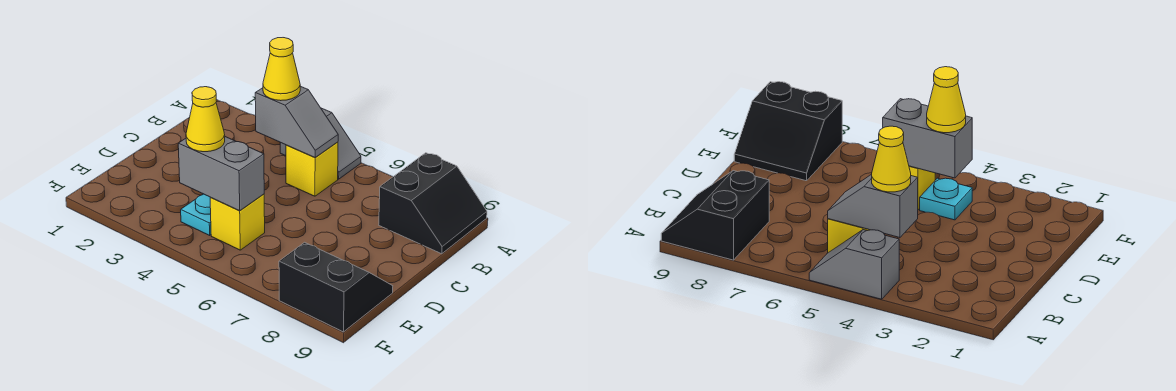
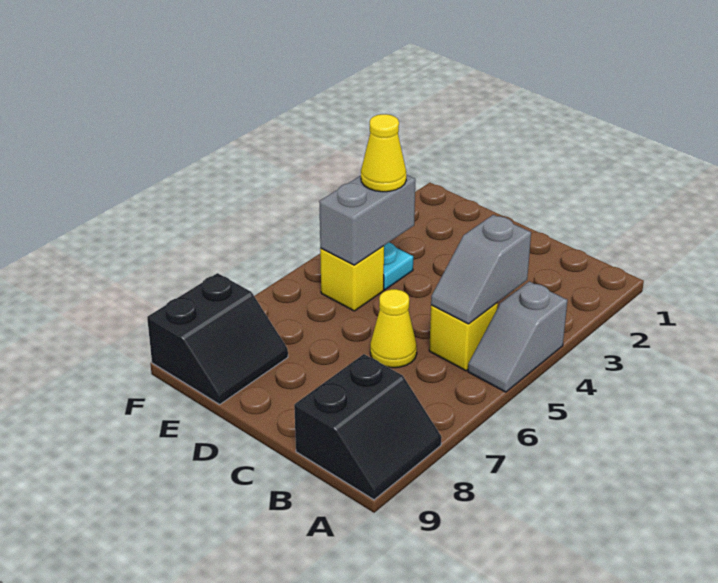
black slope A8:B9 level 1 top 8 -> black slope A8:B9 level 1 top B
yellow cone B4 level 3 -> yellow cone C6 level 1

